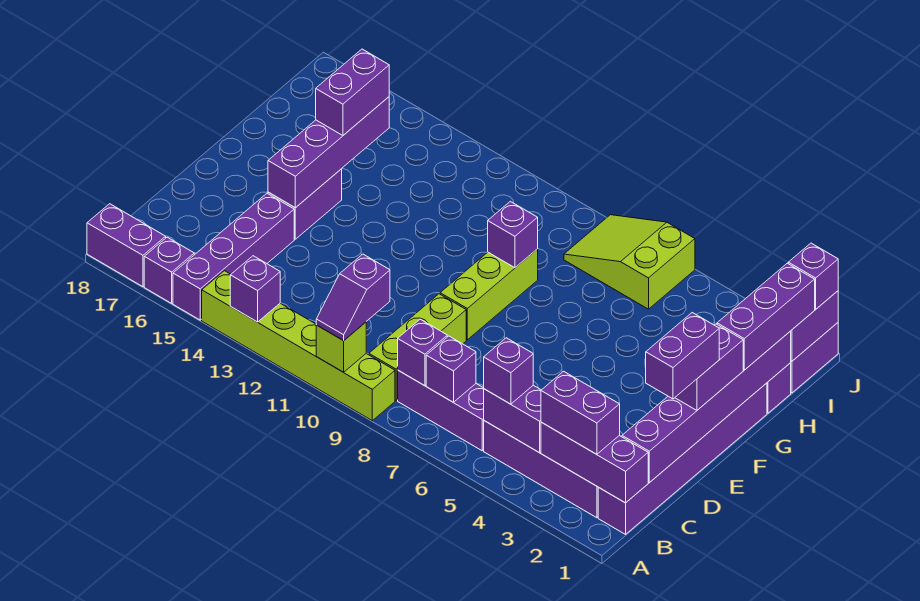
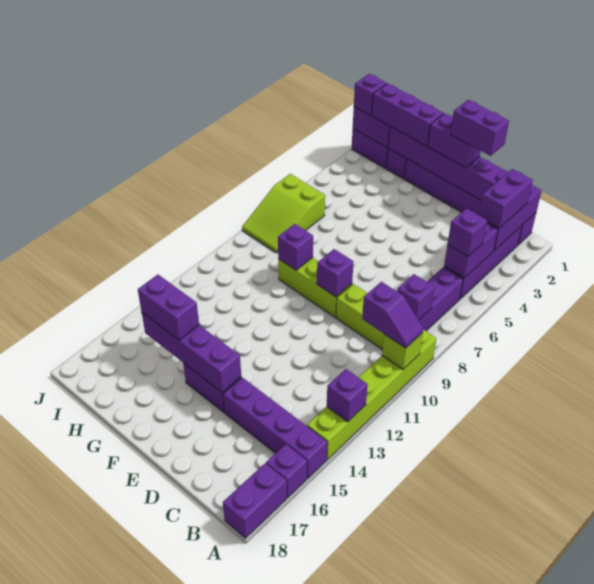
purple brick B7 level 2 -> purple brick E9 level 2

